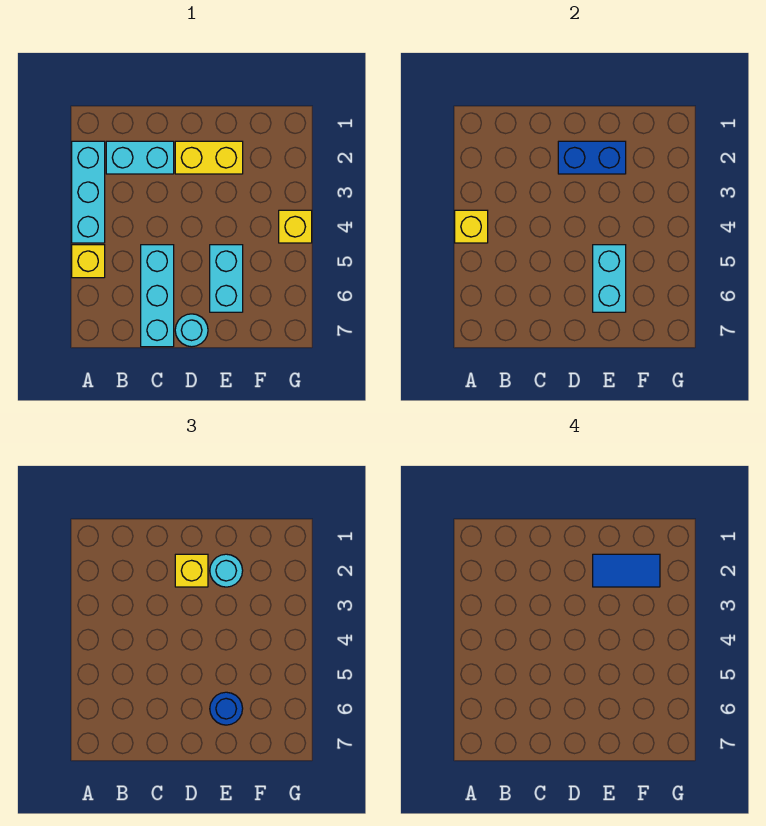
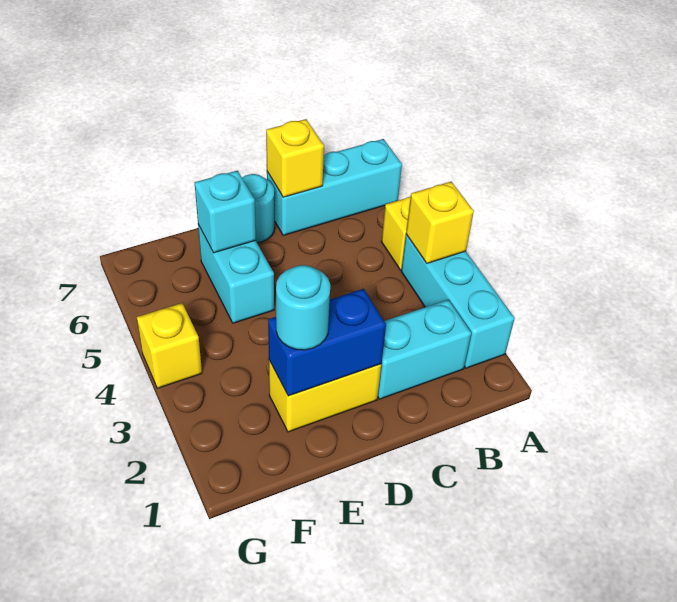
cyan brick C5:C7 level 1 -> cyan brick A7:C7 level 1
yellow brick D2 level 3 -> yellow brick C7 level 2
blue tile E2:F2 level 4 -> none
cyan brick E5:E6 level 2 -> cyan brick E6 level 2
blue round brick E6 level 3 -> none

